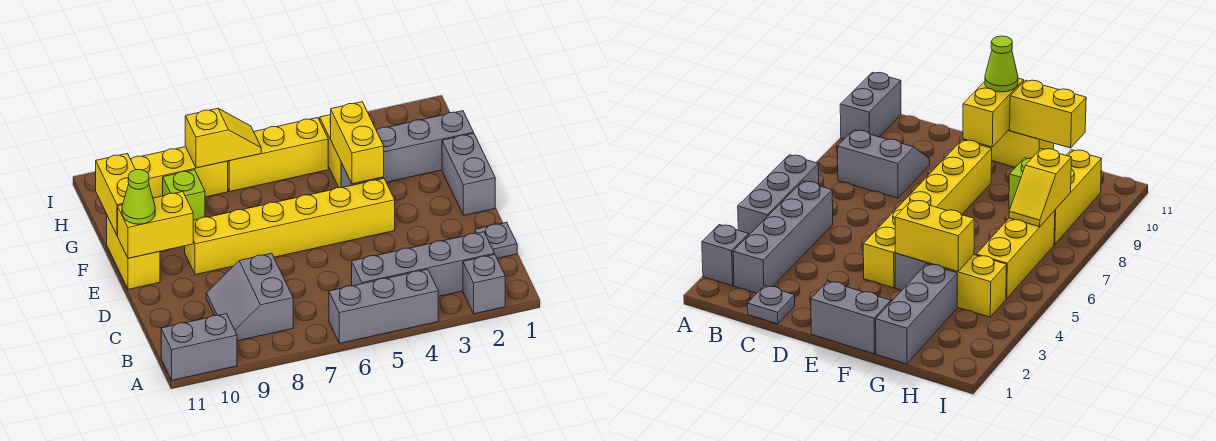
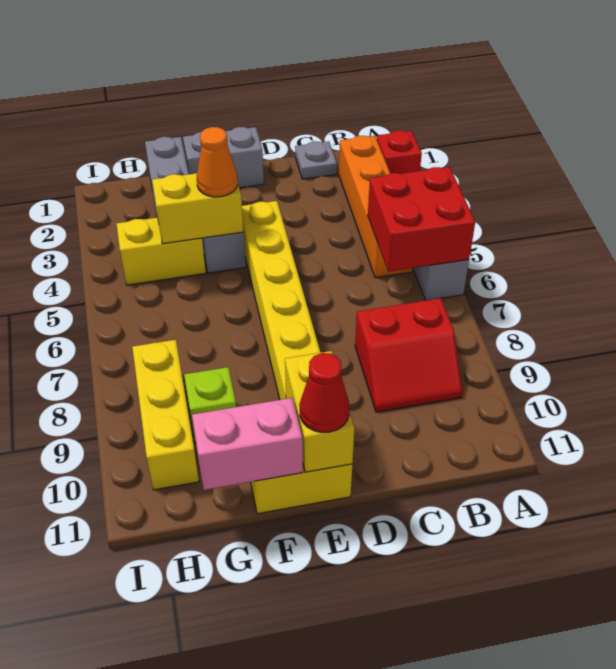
grey brick A2 level 1 -> red brick A2 level 1
none -> red brick A5:B6 level 2
grey brick A10:A11 level 1 -> none
grey brick B2:B5 level 1 -> orange brick B2:B5 level 1
grey slope B8:C9 level 1 top 8 -> red slope B8:C9 level 1 top 8
lime cone E11 level 3 -> red cone E11 level 3
none -> orange cone F4 level 3
yellow brick F11:G11 level 2 -> pink brick F11:G11 level 2
yellow brick H5:H7 level 1 -> none
yellow slope H7:H8 level 2 top 8 -> none

